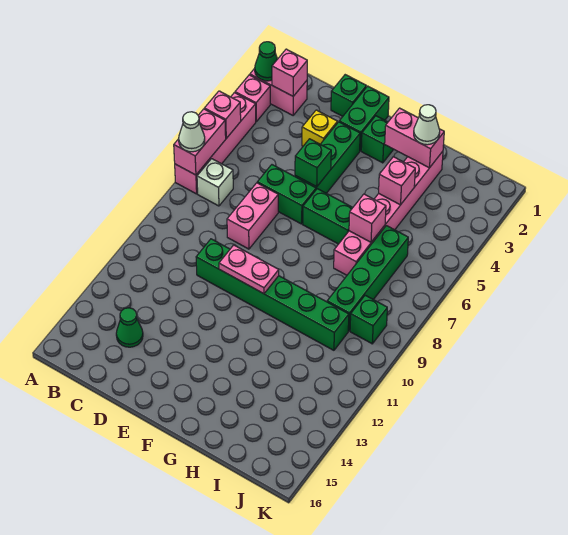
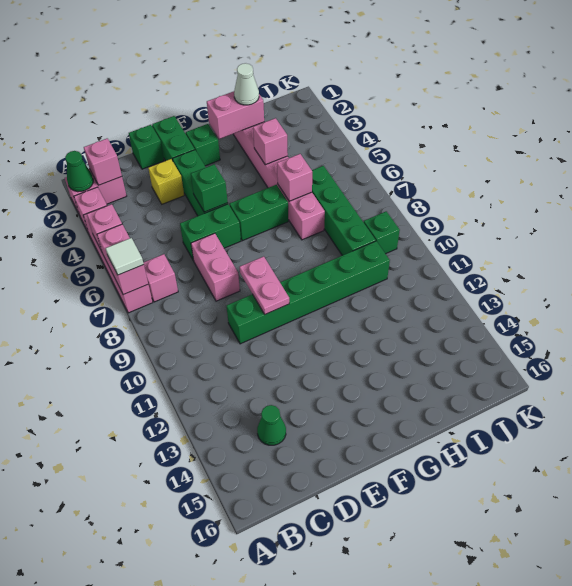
white cone A7 level 3 -> white tile A7 level 3
white brick B7 level 1 -> pink brick B7 level 1
pink plate E10:F10 level 2 -> pink plate E9:E10 level 2

